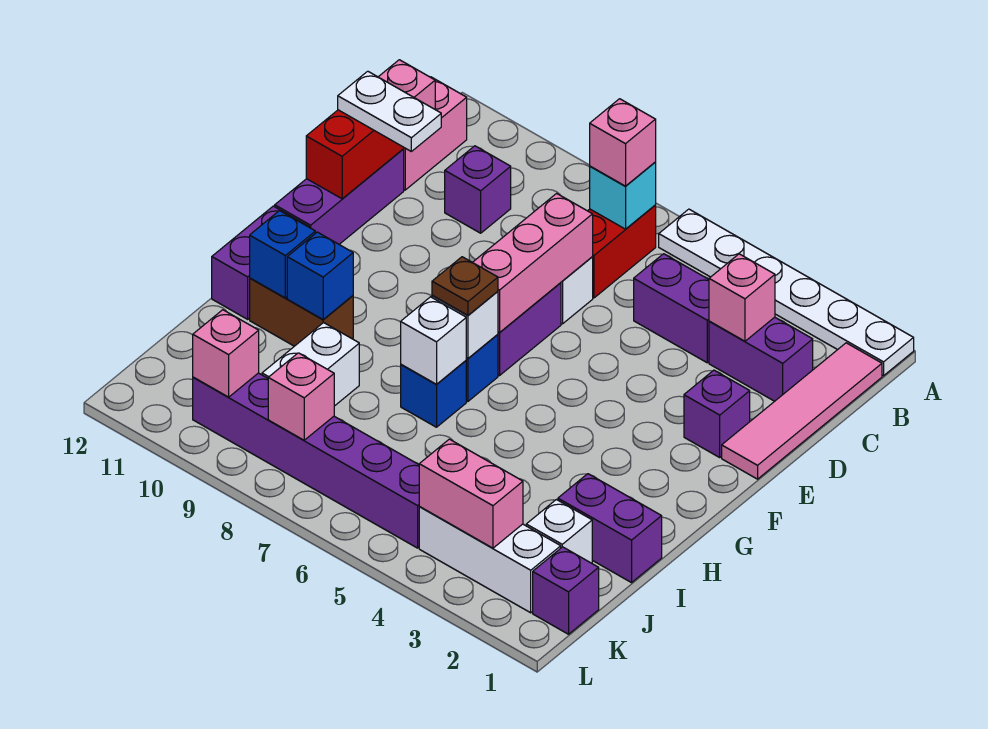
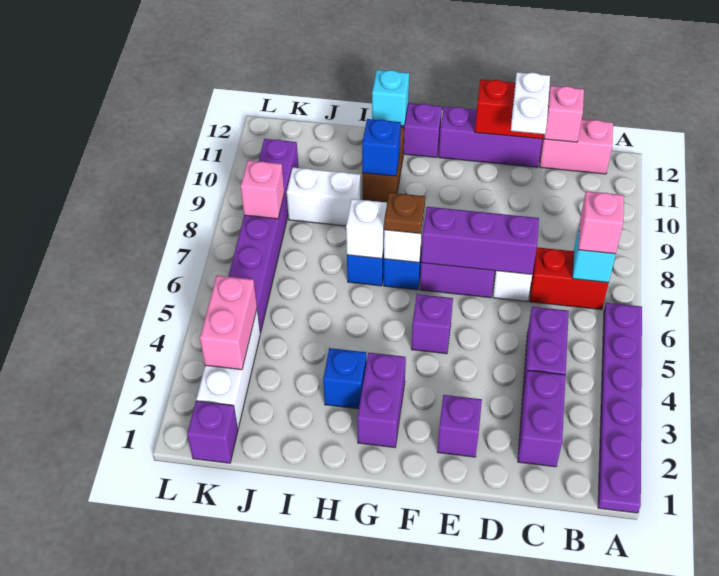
white plate A1:A6 level 1 -> purple plate A1:A6 level 1
pink tile B1:E1 level 1 -> none
pink brick C3 level 2 -> none
purple brick C10 level 1 -> purple brick F5 level 1
pink brick D7:F7 level 2 -> purple brick D7:F7 level 2
blue brick H11 level 2 -> blue brick H3 level 1
none -> cyan brick H12 level 2
purple brick I1:I2 level 1 -> purple brick G2:G3 level 1
white brick J2 level 1 -> none
pink brick K10 level 2 -> none

